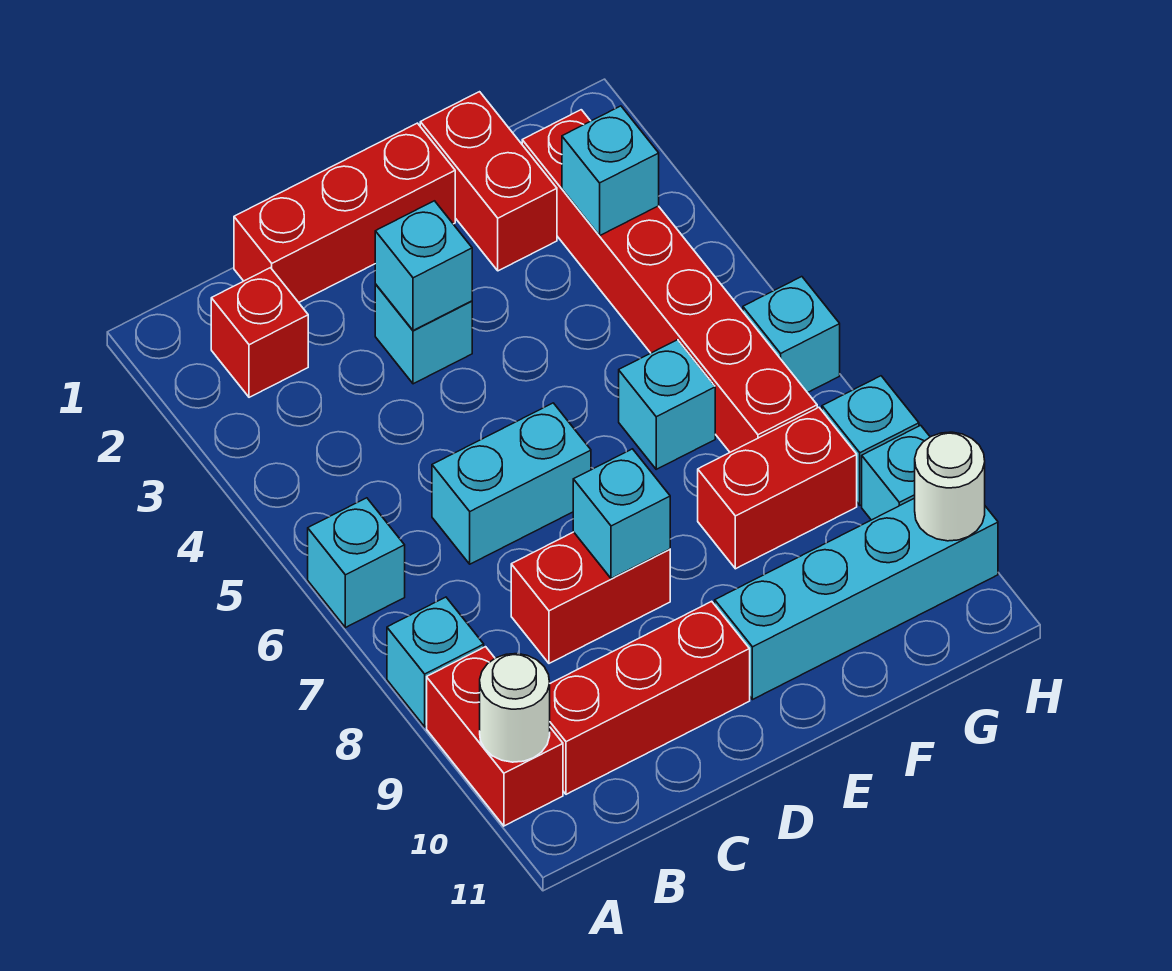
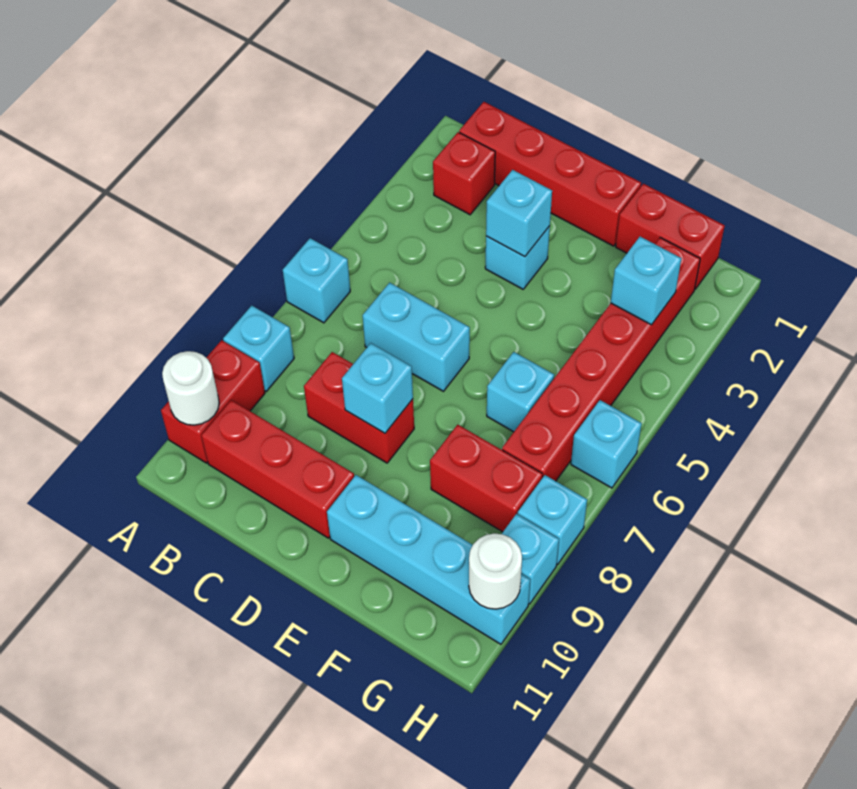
red brick C1:E1 level 1 -> red brick B1:E1 level 1
red brick F1:F2 level 1 -> red brick F1:G1 level 1

